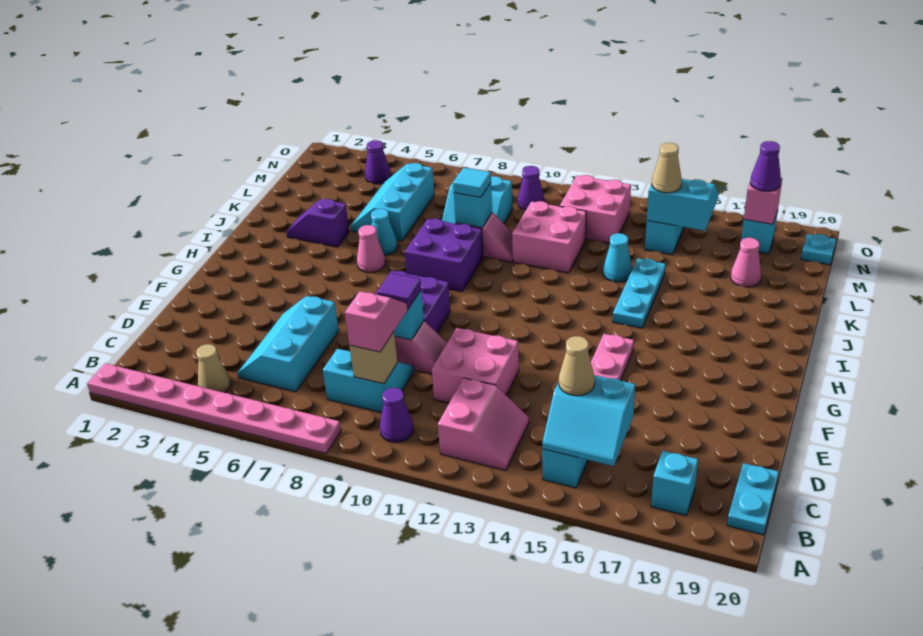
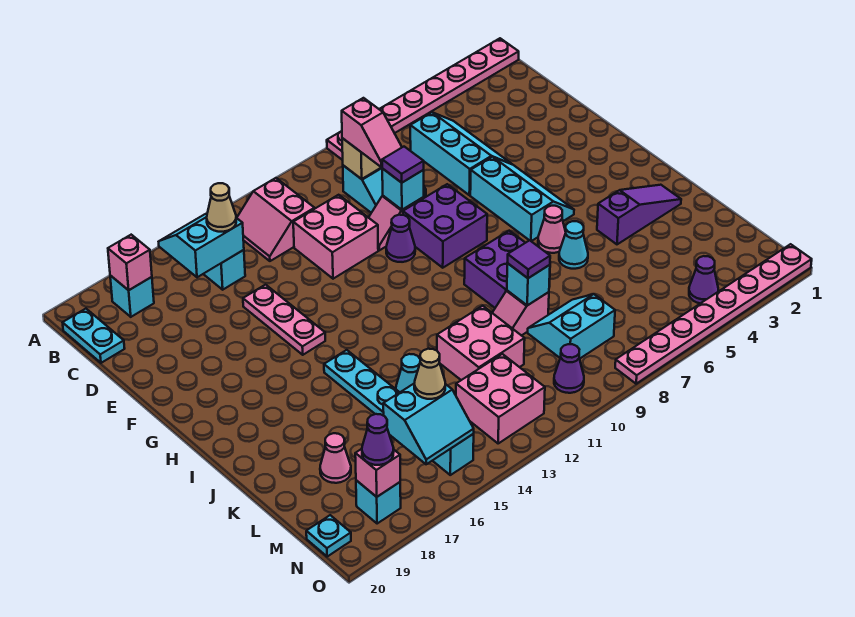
tan cone B4 level 1 -> none
purple cone B10 level 1 -> purple cone F10 level 1
none -> pink brick B18 level 2
purple slope J3:J4 level 1 top 4 -> purple slope J2:J4 level 1 top 4
cyan slope K5:M6 level 1 top 6 -> cyan slope F5:H6 level 1 top 6
cyan tile K9 level 3 -> purple tile K9 level 3
none -> pink plate O1:O8 level 1

